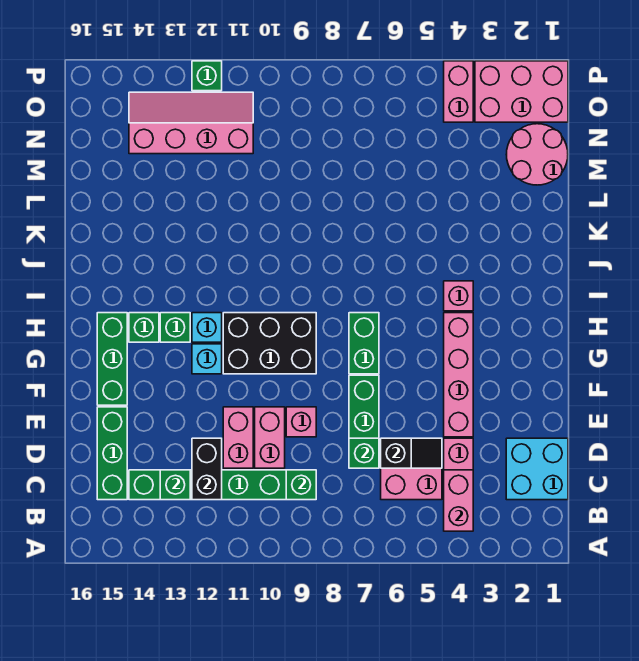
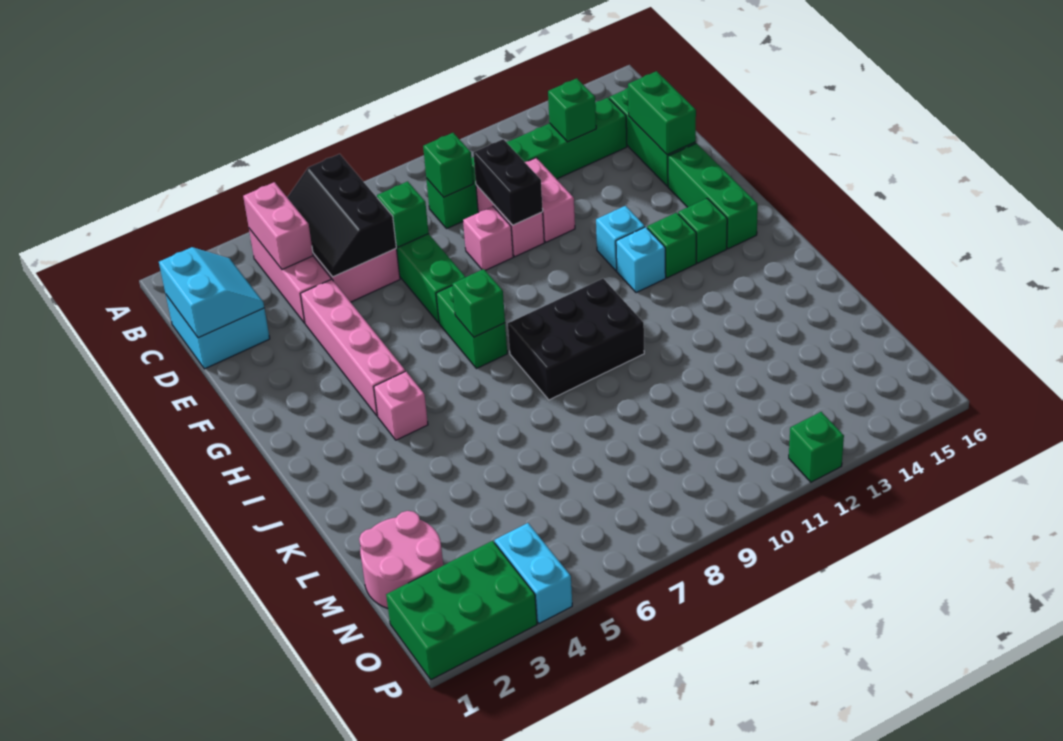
none -> cyan slope C1:D2 level 2 top 1
black brick C12:D12 level 2 -> black brick D10:E10 level 2
black slope D5:D6 level 2 top 6 -> black slope B5:D6 level 2 top 6
none -> green brick D15:E15 level 2
black brick G9:H11 level 1 -> black brick I8:J10 level 1
none -> green brick H7 level 2
pink slope N11:O14 level 1 top N -> none
pink brick O1:P3 level 1 -> green brick O1:P3 level 1
pink brick O4:P4 level 1 -> cyan brick O4:P4 level 1

